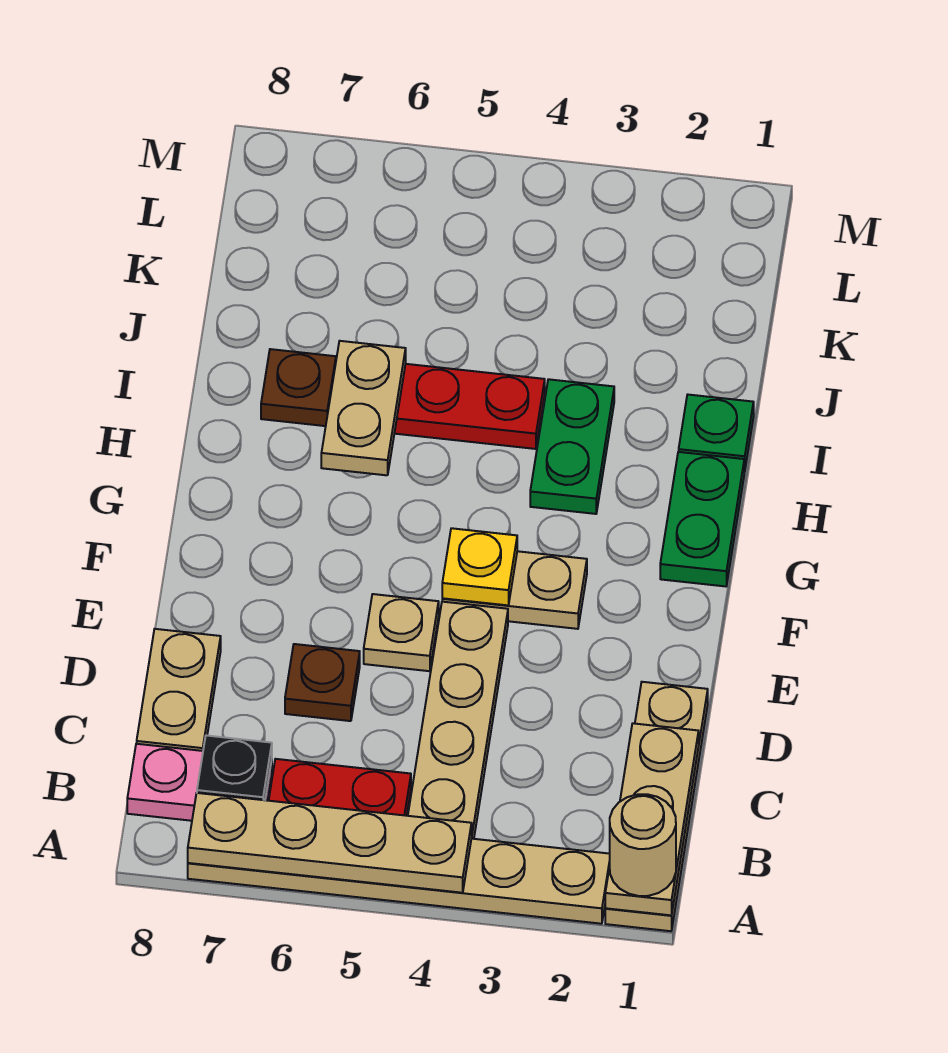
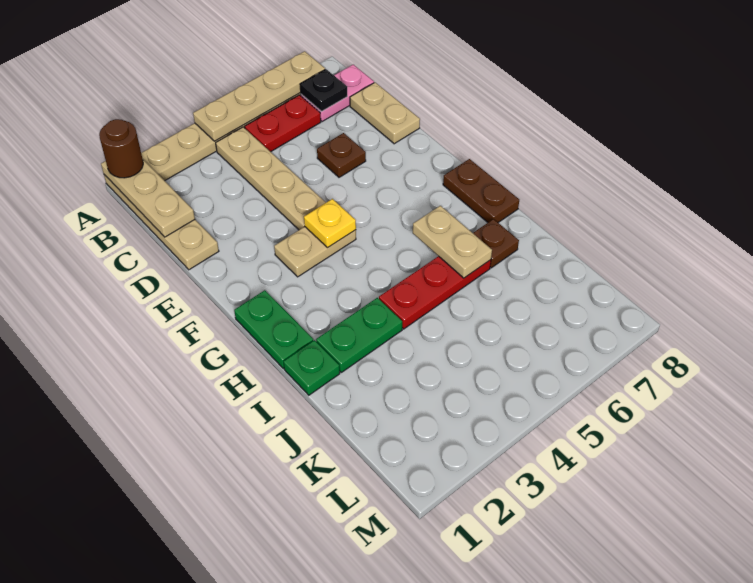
tan round brick A1 level 3 -> brown round brick A1 level 3
tan plate E5 level 1 -> none
none -> brown plate G8:H8 level 1
green plate H3:I3 level 1 -> green plate I2:I3 level 1

